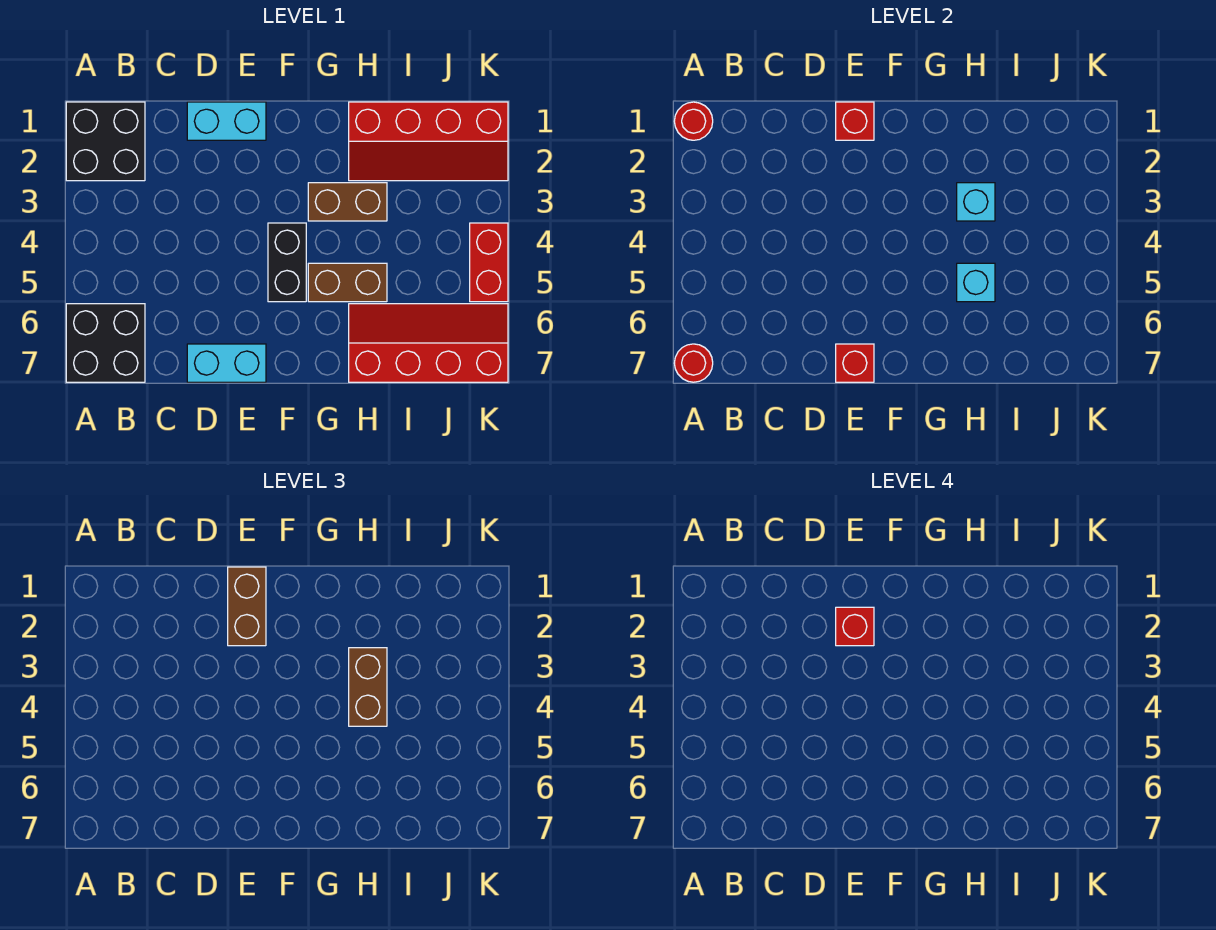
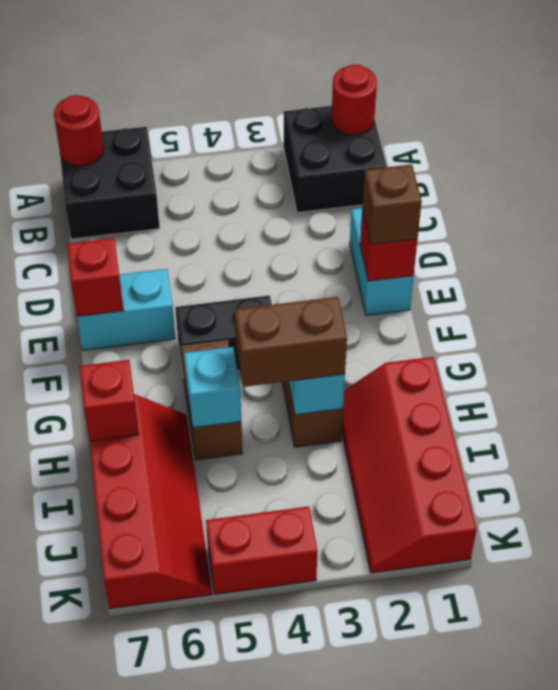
cyan brick D7:E7 level 1 -> cyan brick E6:E7 level 1
brown brick E1:E2 level 3 -> brown brick E1 level 3
red brick E2 level 4 -> red brick H7 level 2

